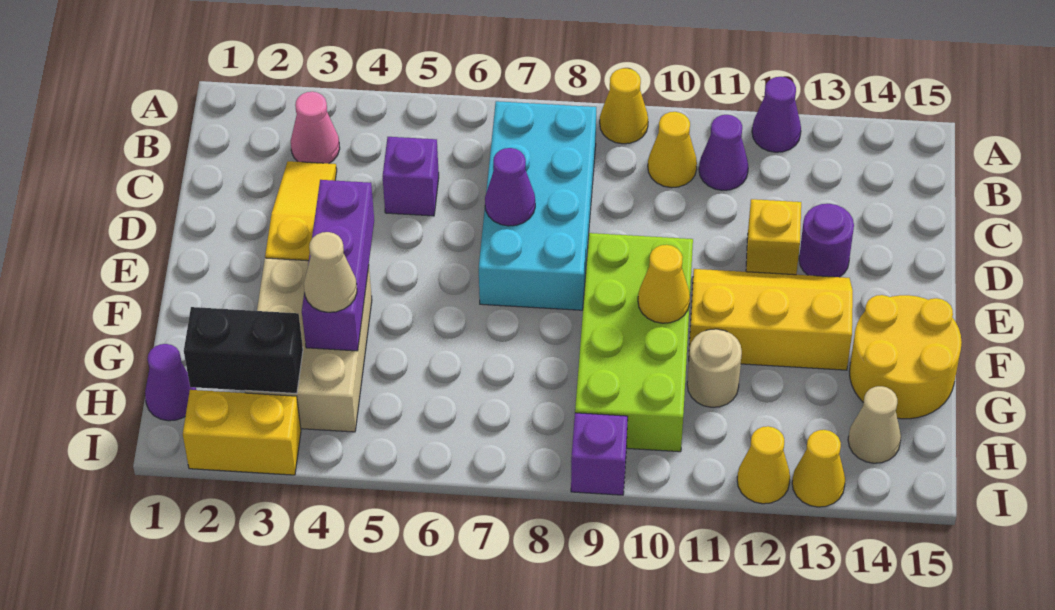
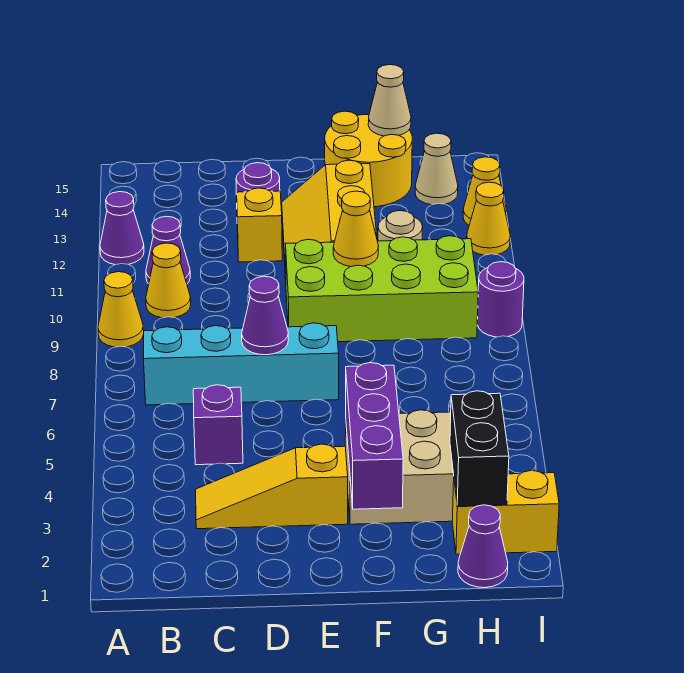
pink cone B3 level 1 -> none
cyan brick B7:E8 level 1 -> cyan brick B7:E7 level 1
purple brick E4:G4 level 2 -> purple brick F2:F4 level 2
tan cone G4 level 3 -> tan cone G15 level 2
yellow brick I2:I3 level 1 -> yellow brick H2:I2 level 1
purple brick I9 level 1 -> purple round brick I9 level 1

